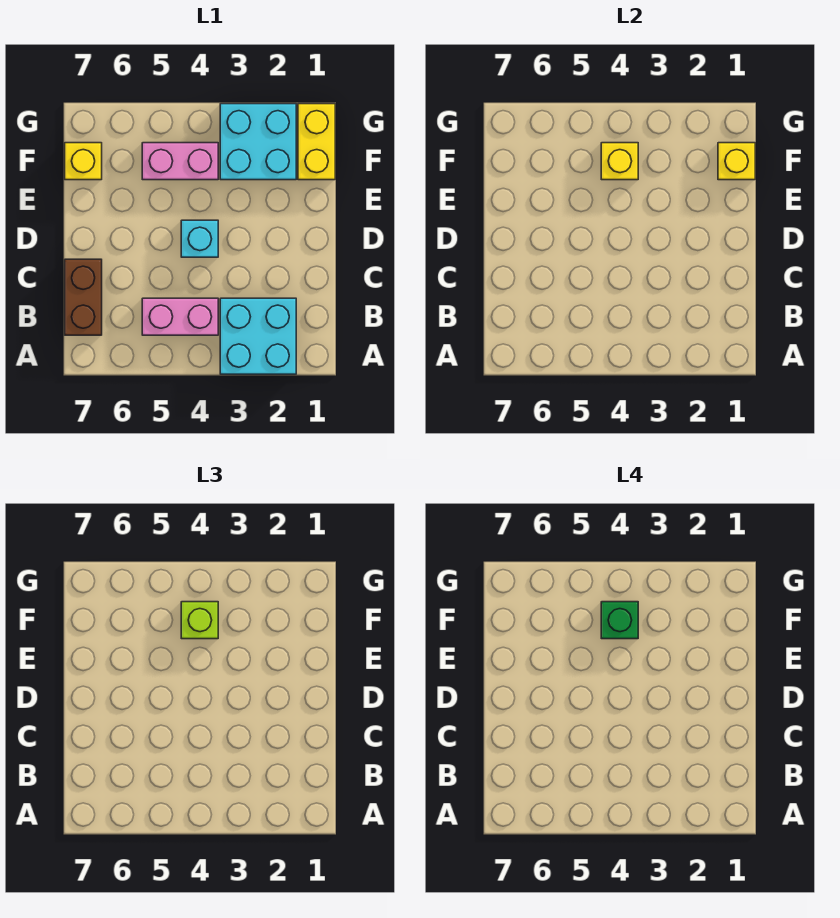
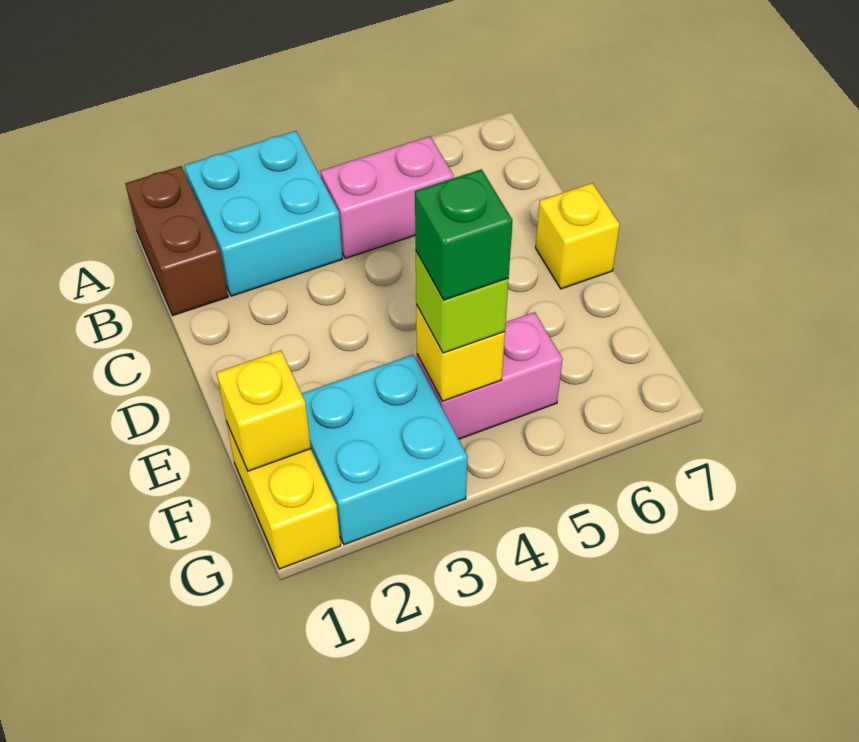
brown brick B7:C7 level 1 -> brown brick A1:B1 level 1
cyan brick D4 level 1 -> none
yellow brick F7 level 1 -> yellow brick D7 level 1

